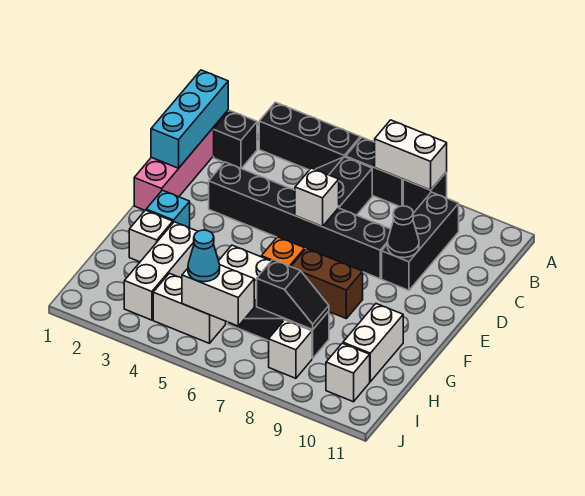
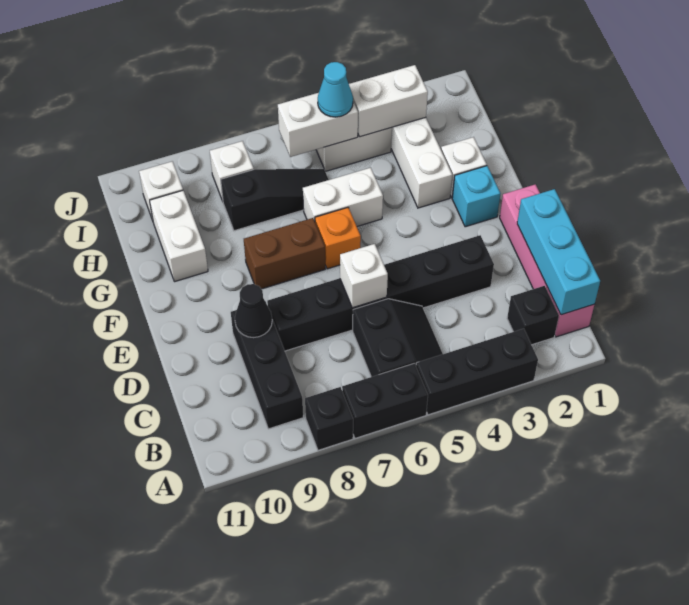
white brick A7:A8 level 2 -> white brick I3:I4 level 2
black slope H7:H8 level 2 top 7 -> none

